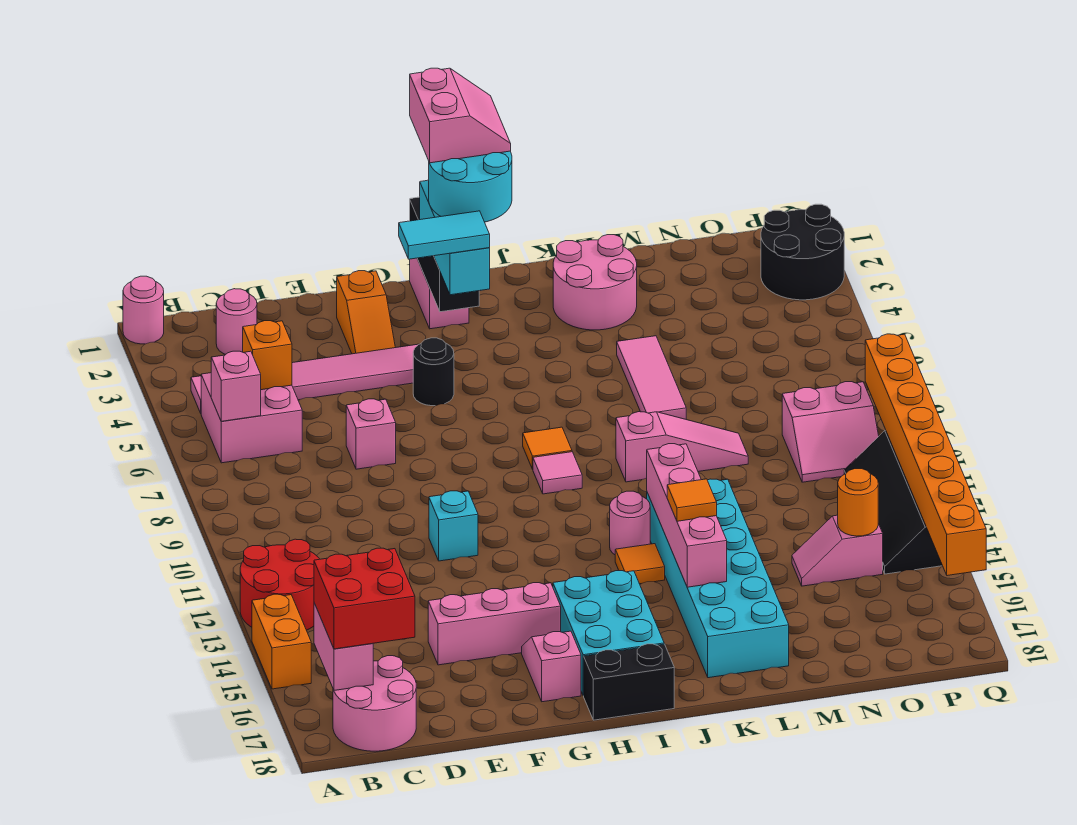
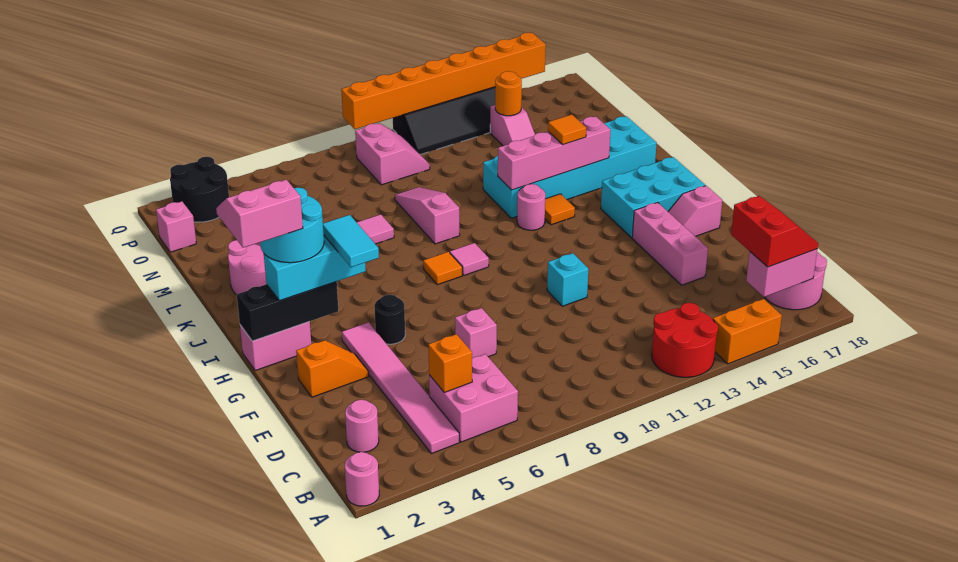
pink brick B6 level 2 -> pink brick O1 level 1
red brick B16:C17 level 3 -> red slope B16:C17 level 3 top 16
black brick H18:I18 level 1 -> none

